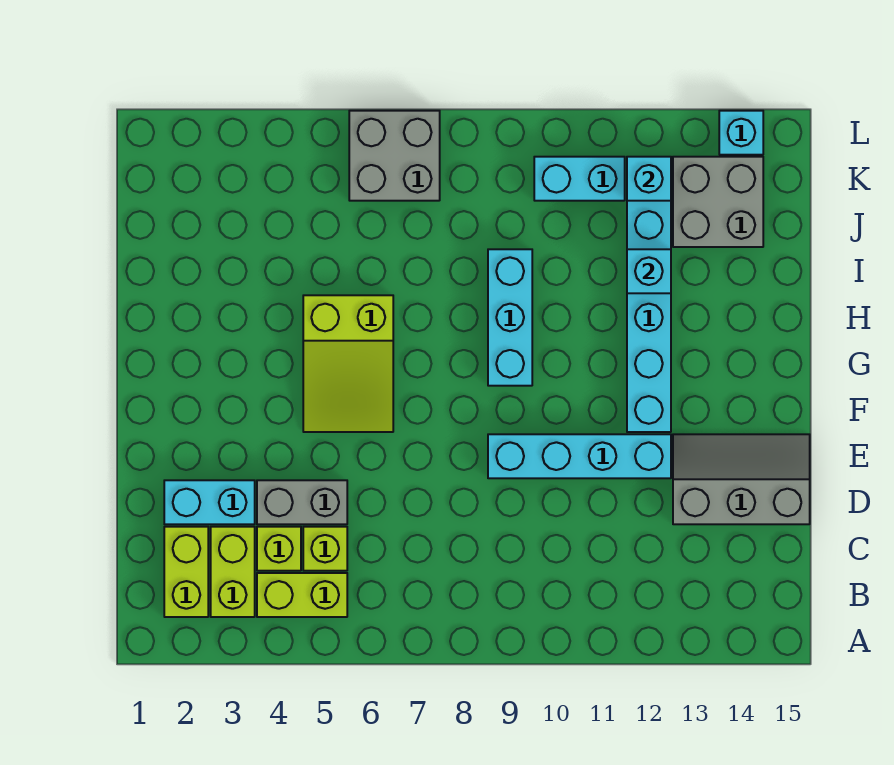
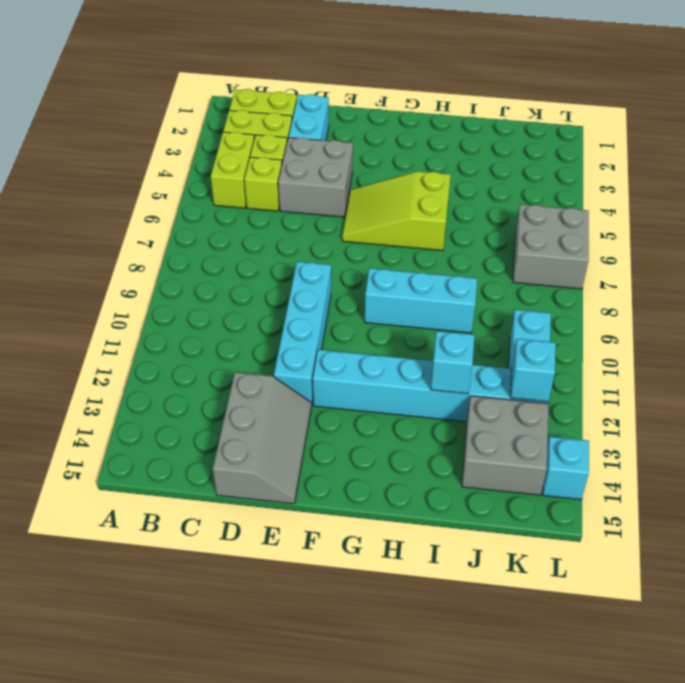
grey brick D4:D5 level 1 -> grey brick D4:E5 level 1

